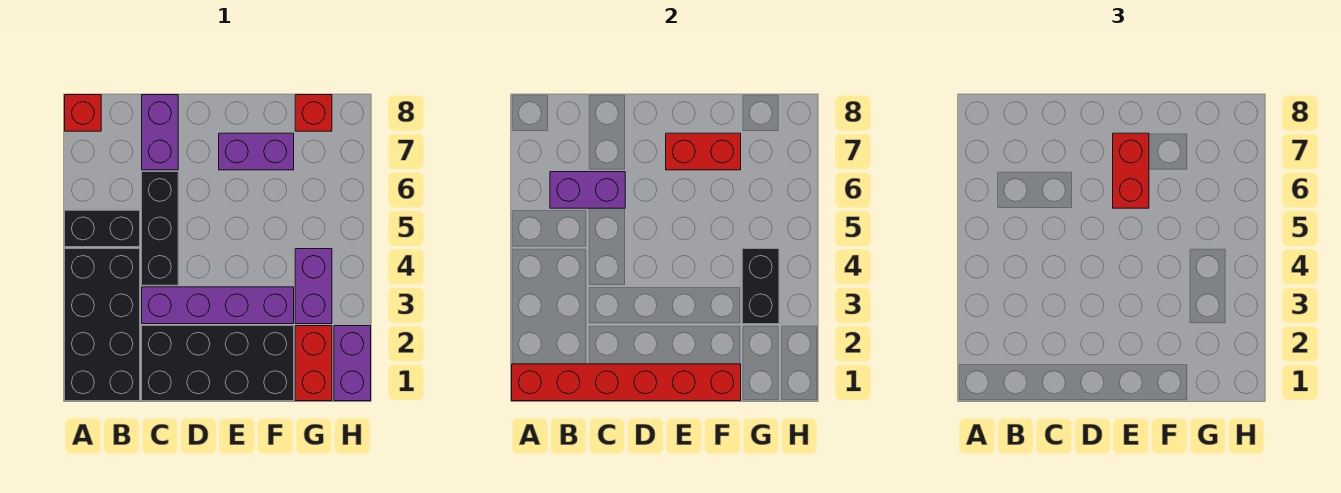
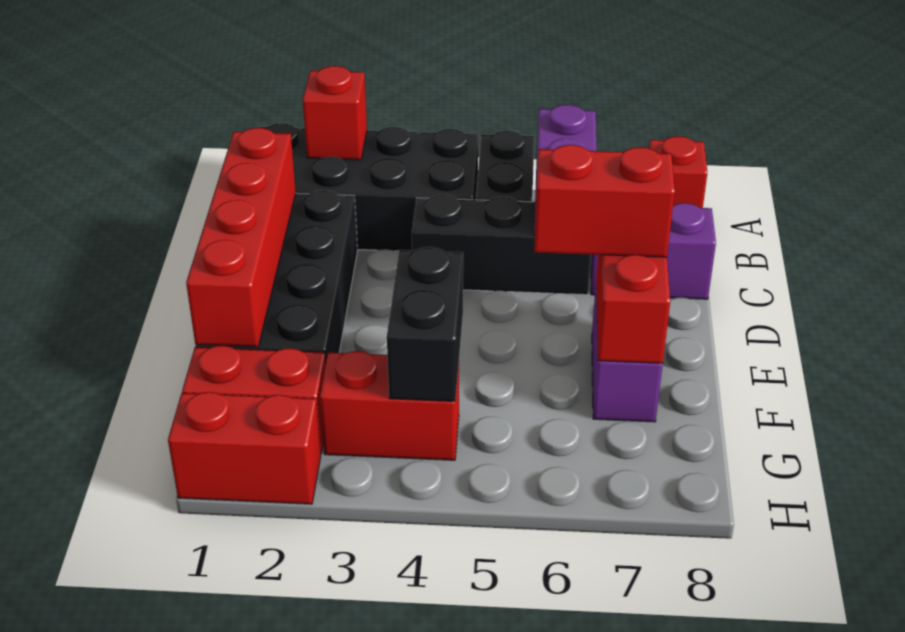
red brick A1:F1 level 2 -> red brick C1:F1 level 2
purple brick C3:F3 level 1 -> none
purple brick G3:G4 level 1 -> red brick G3:G4 level 1
black brick G3:G4 level 2 -> black brick F4:G4 level 2
red brick G8 level 1 -> red brick A2 level 2
purple brick H1:H2 level 1 -> red brick H1:H2 level 1

